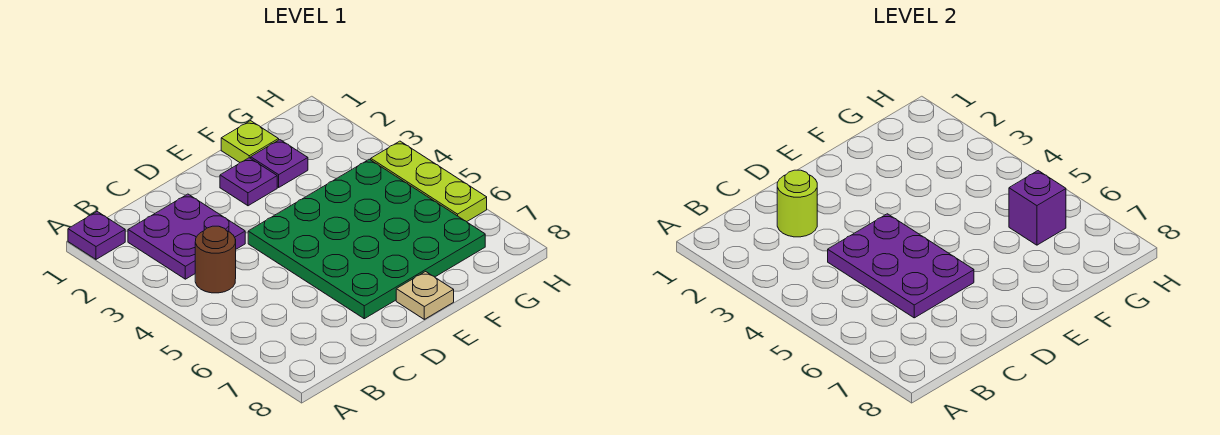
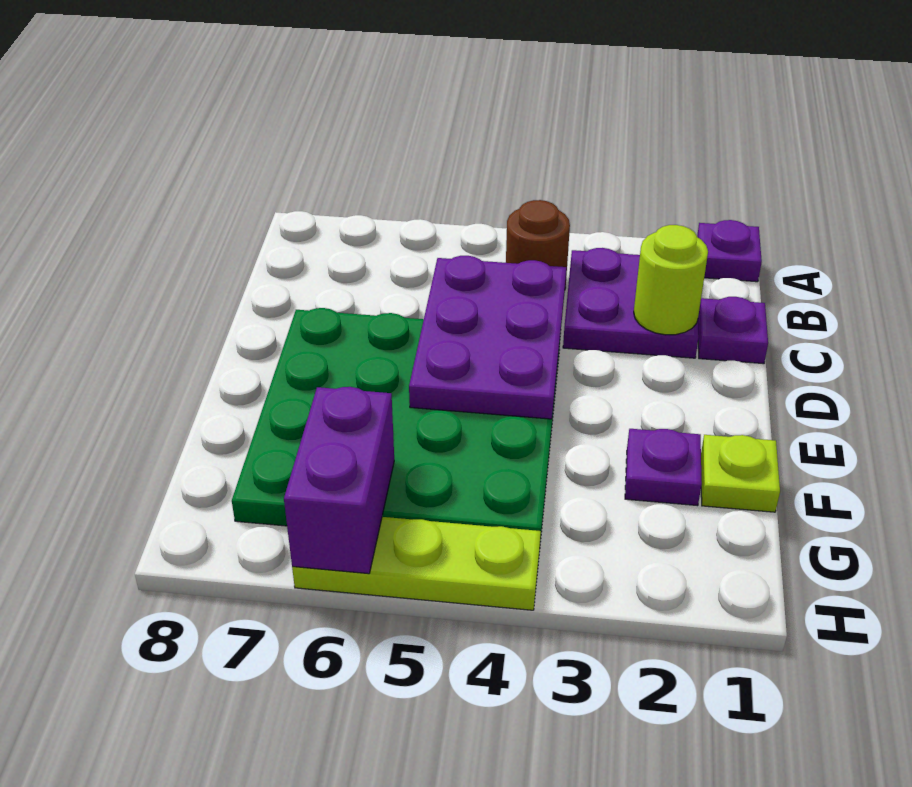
purple plate C4:D6 level 2 -> purple plate C4:E5 level 2
purple plate E2 level 1 -> purple plate C1 level 1
tan plate E8 level 1 -> none
purple brick G6 level 2 -> purple brick G6:H6 level 2

